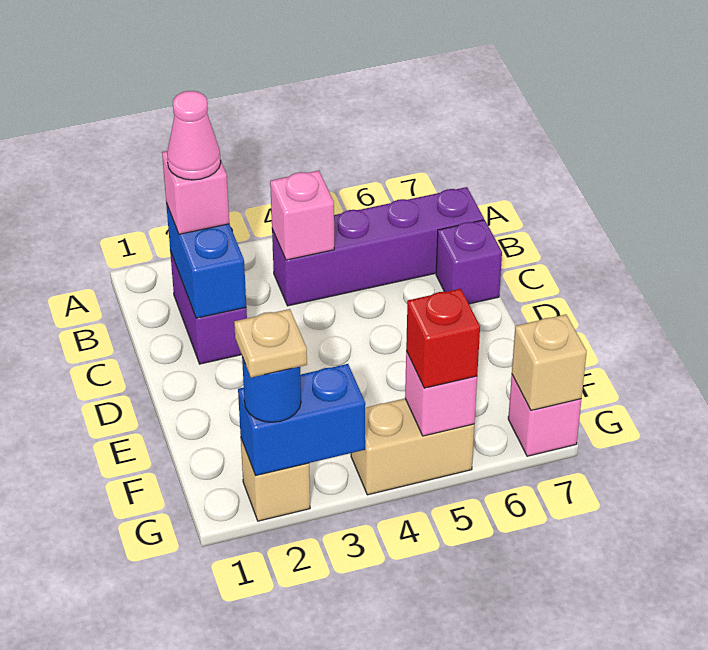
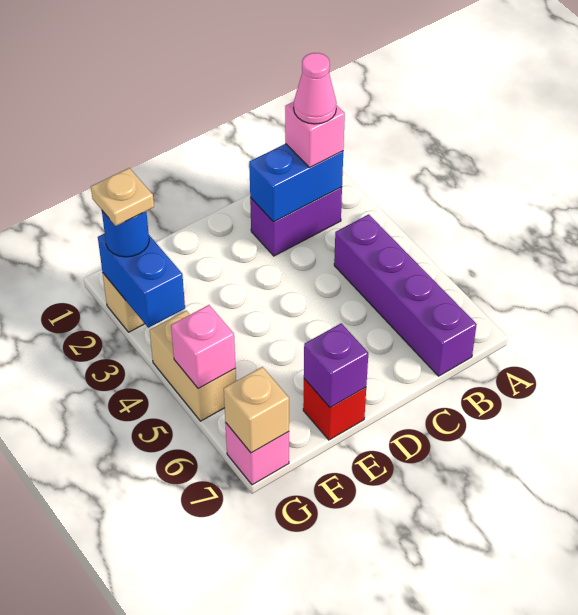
pink brick B4 level 2 -> none
purple brick C7 level 1 -> purple brick E7 level 2
red brick G5 level 3 -> red brick E7 level 1

